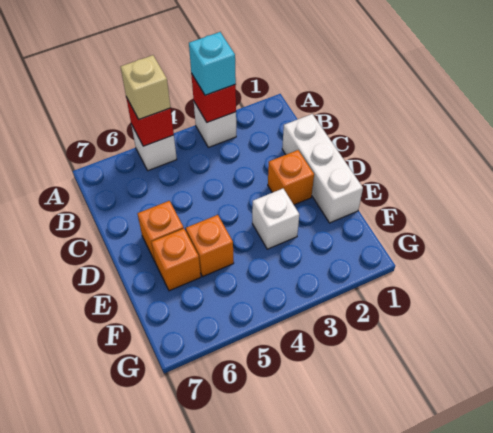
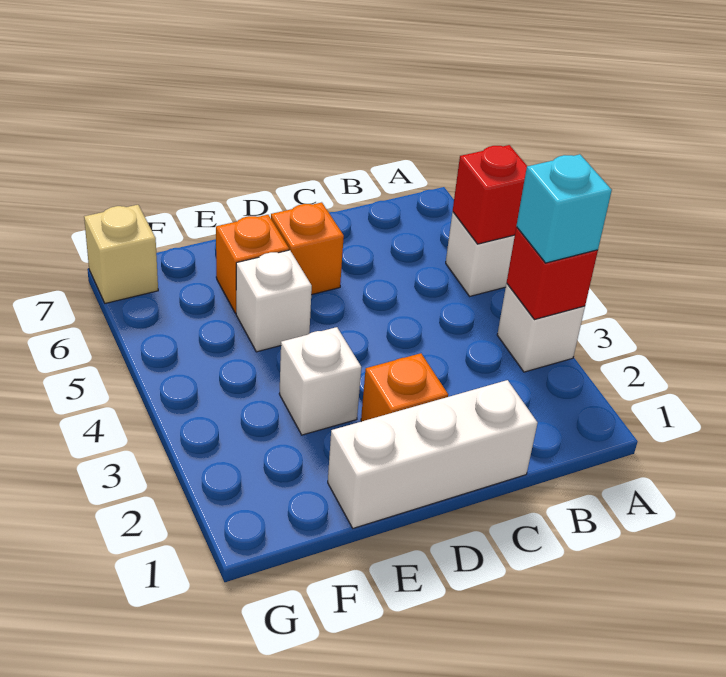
tan brick A5 level 3 -> tan brick G7 level 1
orange brick E5 level 1 -> white brick E5 level 1

